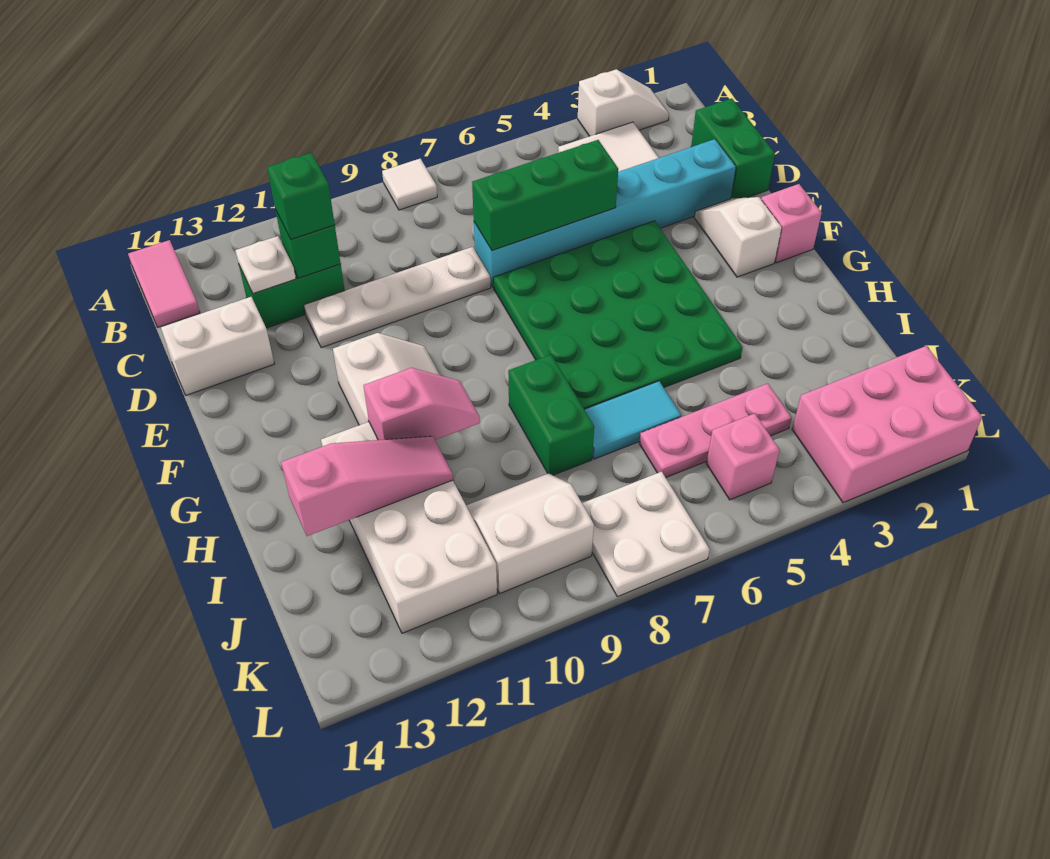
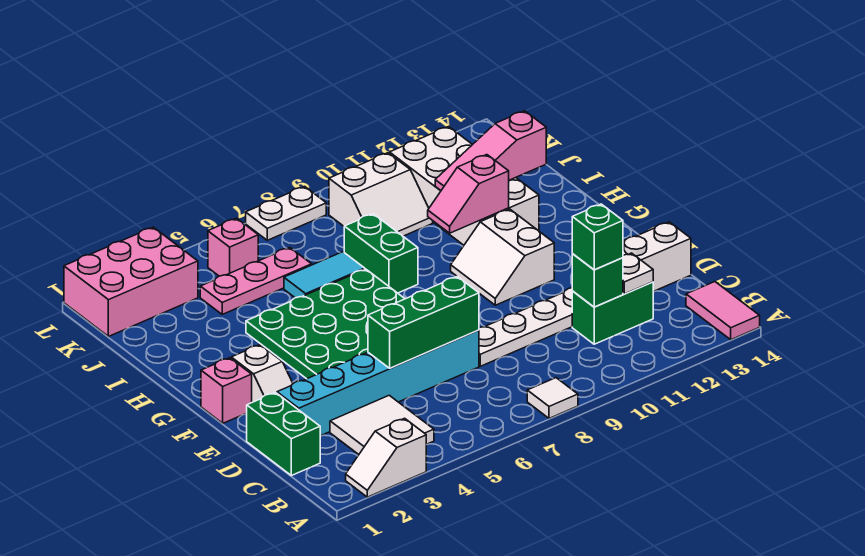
white plate K7:L8 level 1 -> white plate L7:L8 level 1

